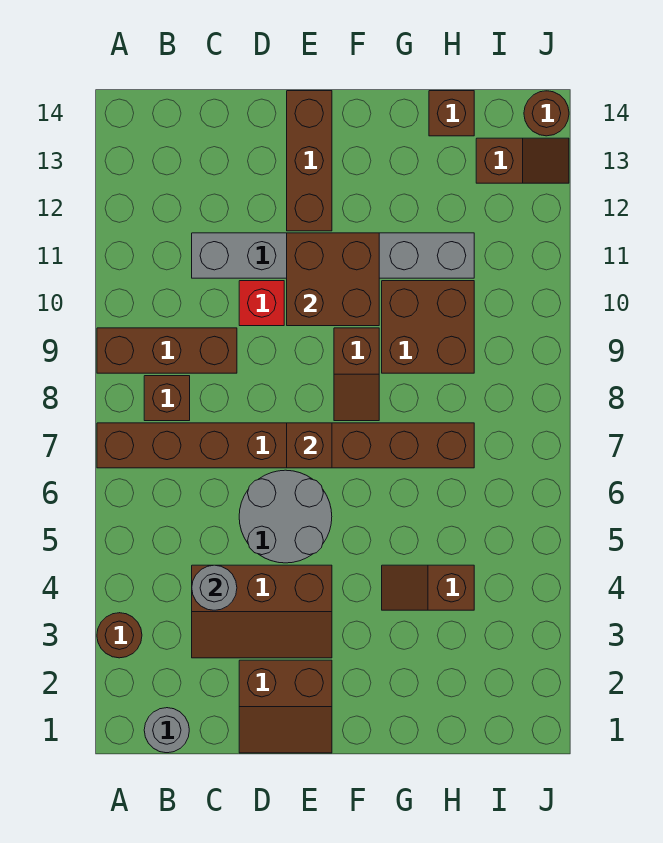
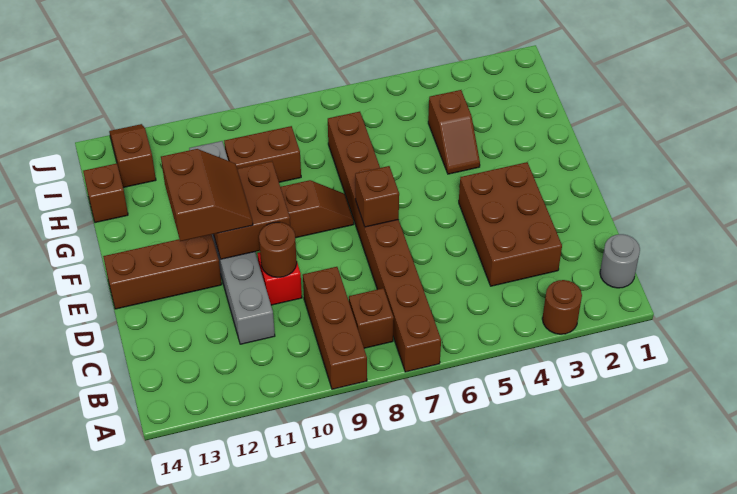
brown slope C3:E4 level 1 top 4 -> brown brick C3:E4 level 1
grey round brick C4 level 2 -> none
brown slope D1:E2 level 1 top 2 -> brown slope E11:F12 level 3 top 12
grey round brick D5:E6 level 1 -> none
brown brick G9:H10 level 1 -> brown brick H9:H10 level 1
brown round brick J14 level 1 -> brown round brick D10 level 2

